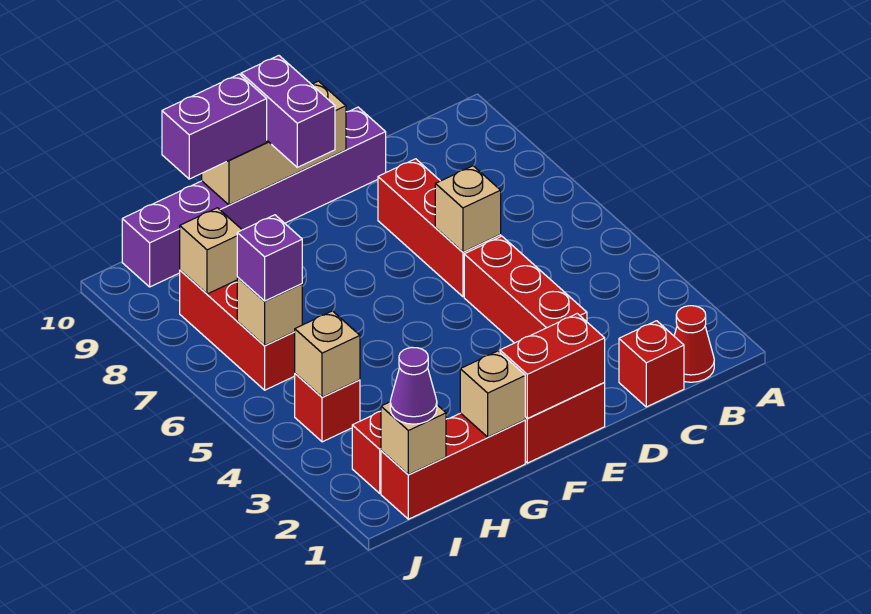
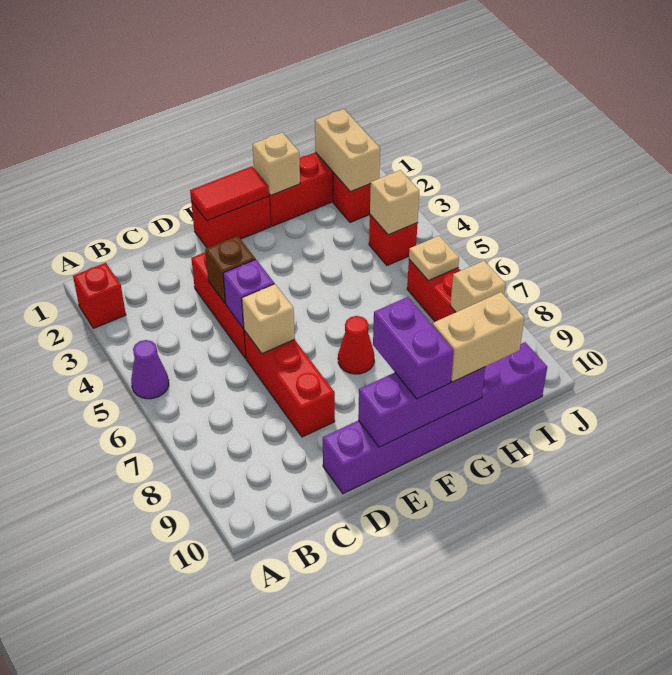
red cone B1 level 1 -> red cone F7 level 1
red brick C1 level 1 -> red brick A2 level 1
none -> brown brick D4 level 2
red brick E1:F1 level 2 -> red tile E1:F1 level 2
tan brick E10:G10 level 2 -> purple brick E10:G10 level 2
purple brick G10:H10 level 3 -> tan brick G10:H10 level 3
tan brick I1 level 2 -> tan brick I1:I2 level 2
purple cone I1 level 3 -> purple cone A5 level 1
tan brick I6 level 2 -> tan plate I6 level 2
purple brick I6 level 3 -> purple brick D5 level 2

